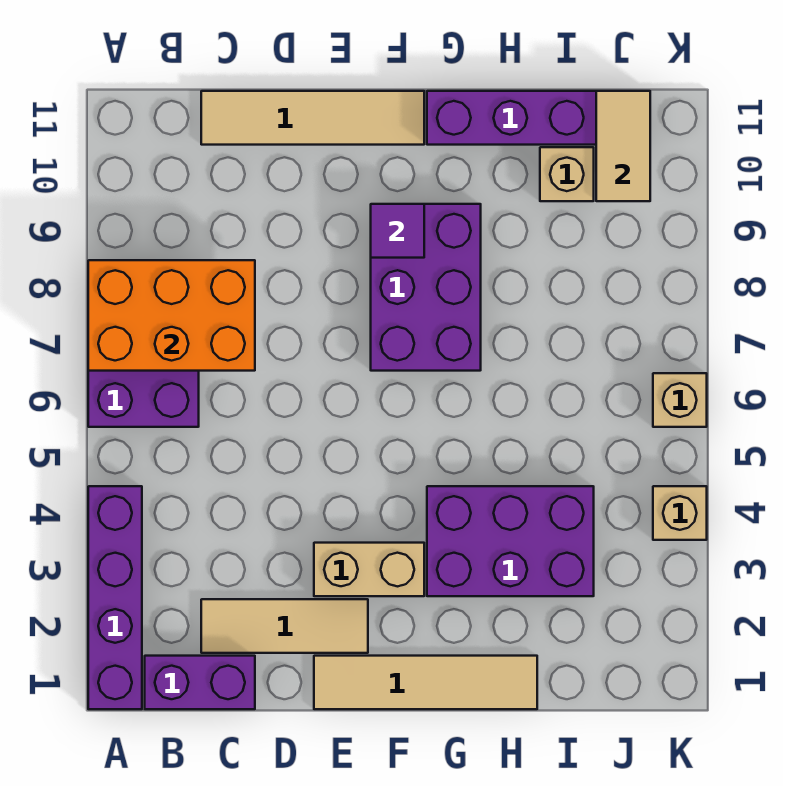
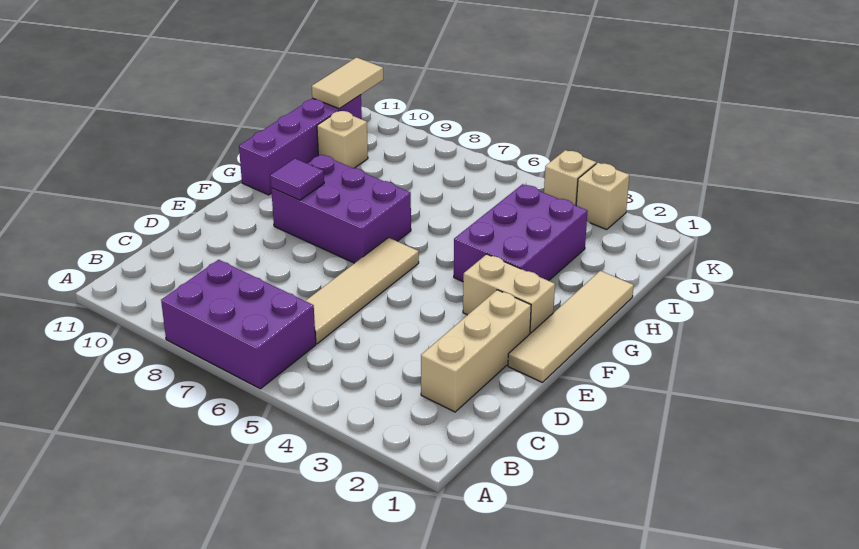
purple brick A1:A4 level 1 -> none
orange brick A7:C8 level 2 -> none
purple brick B1:C1 level 1 -> none
tan tile C2:E2 level 1 -> tan brick C2:E2 level 1
tan tile C11:F11 level 1 -> tan tile C6:F6 level 1
tan brick E3:F3 level 1 -> tan brick F2:F3 level 1
tan tile J10:J11 level 2 -> tan tile J11:K11 level 2
tan brick K6 level 1 -> tan brick K3 level 1

